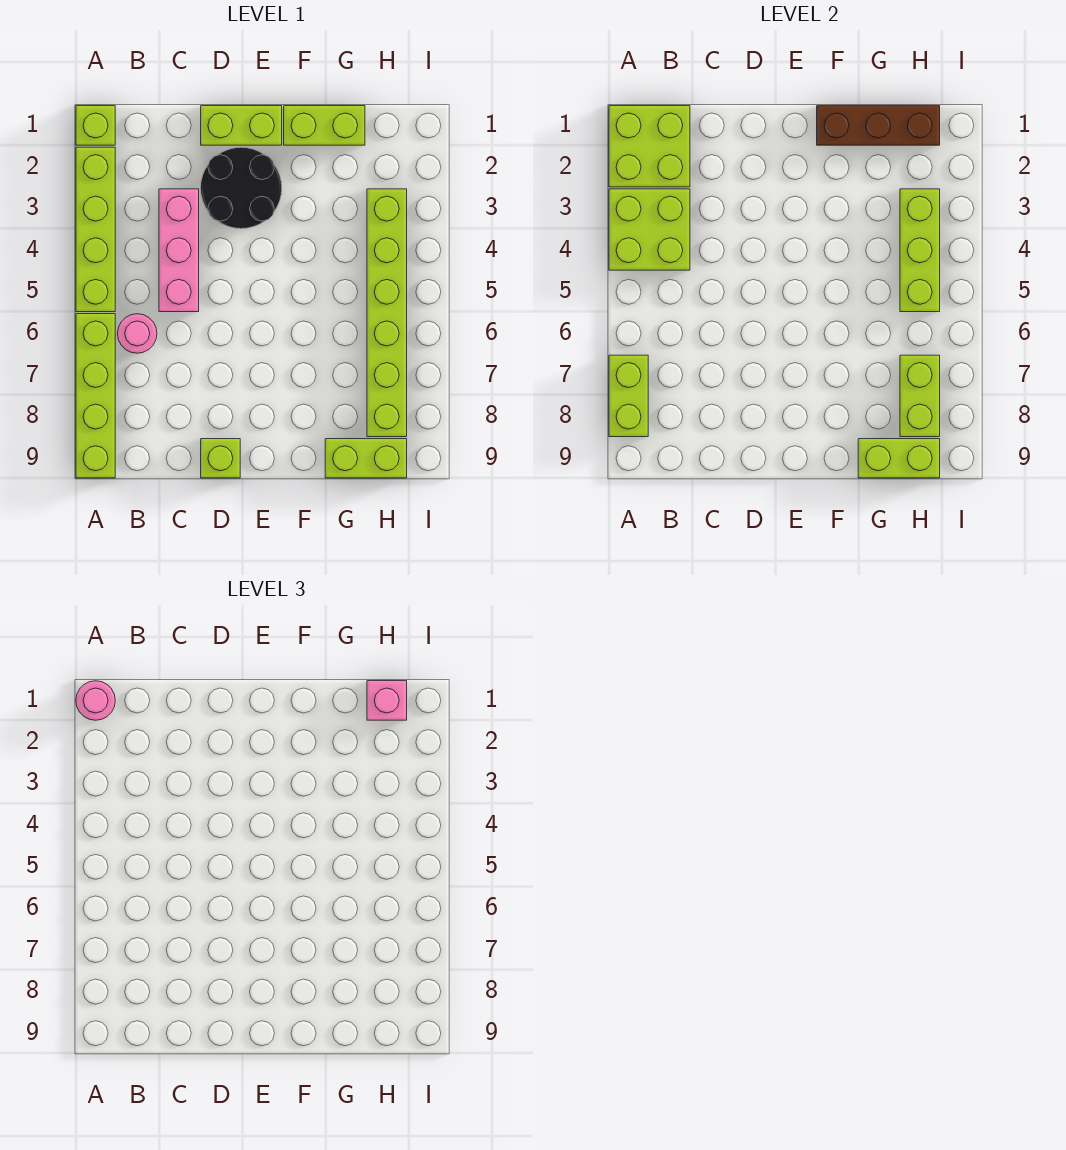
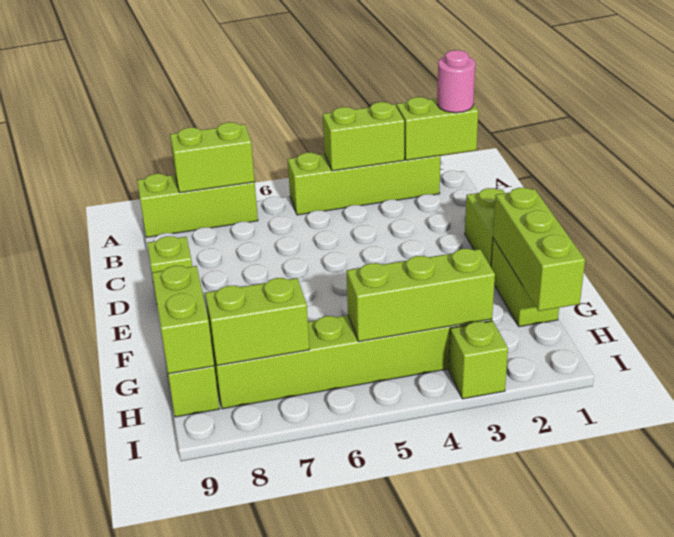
lime brick A1 level 1 -> lime brick I3 level 1
lime brick A1:B2 level 2 -> lime brick A1:A2 level 2
lime brick A3:B4 level 2 -> lime brick A3:A4 level 2
lime brick A6:A9 level 1 -> lime brick A7:A9 level 1
pink round brick B6 level 1 -> none
pink brick C3:C5 level 1 -> none
black round brick D2:E3 level 1 -> none
brown brick F1:H1 level 2 -> lime brick F1:H1 level 2
pink brick H1 level 3 -> none

